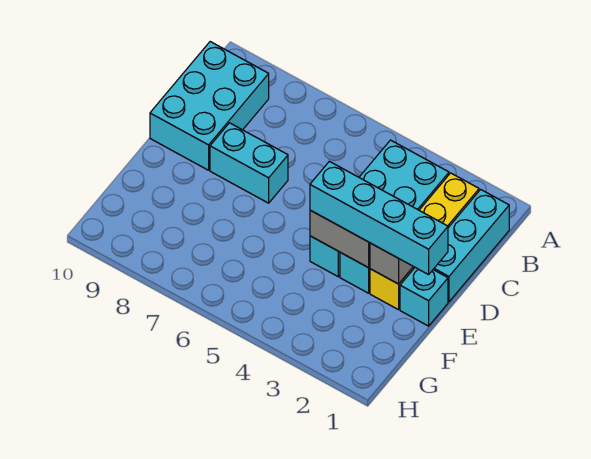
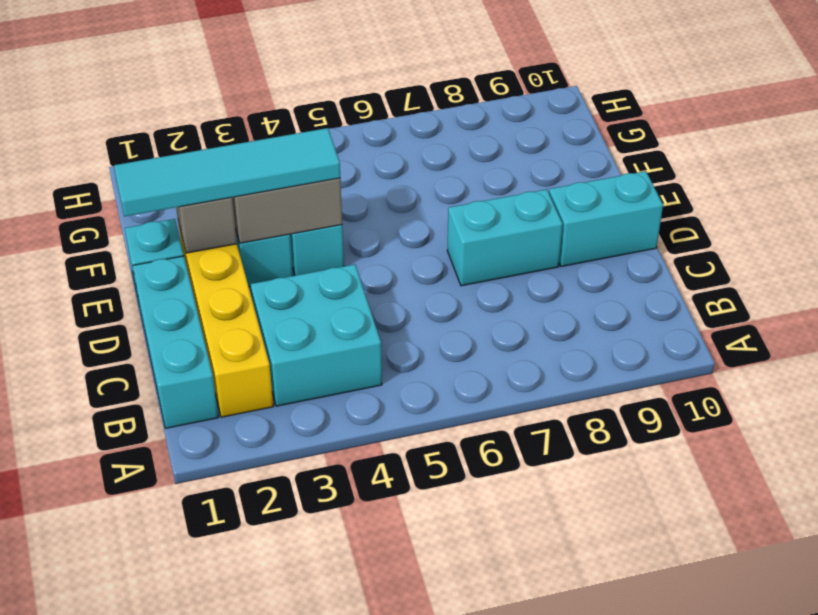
cyan brick B9:D10 level 1 -> cyan brick D9:D10 level 1
cyan brick E1:E4 level 3 -> cyan tile E1:E4 level 3

